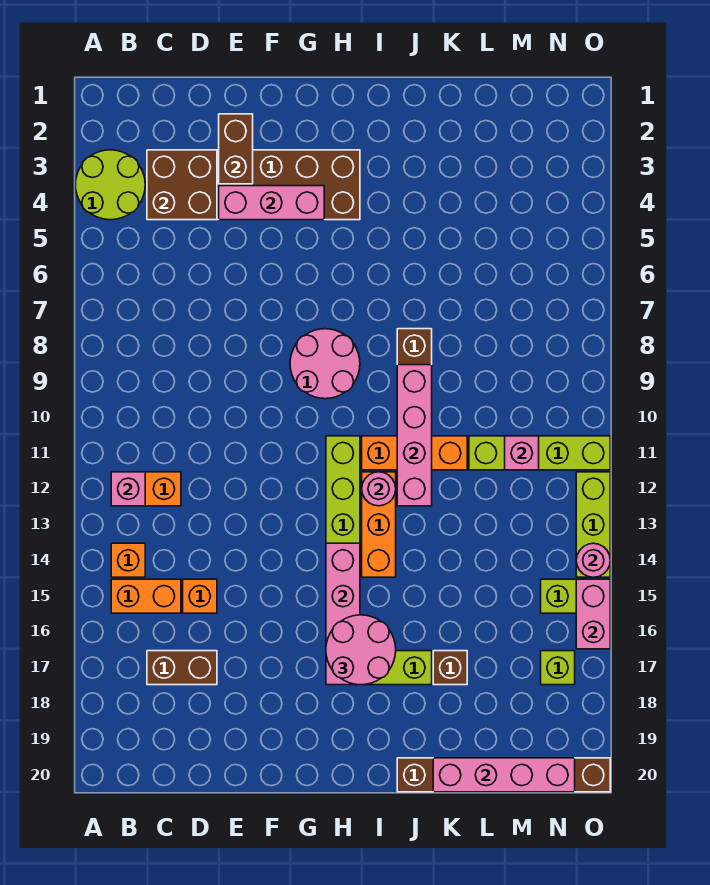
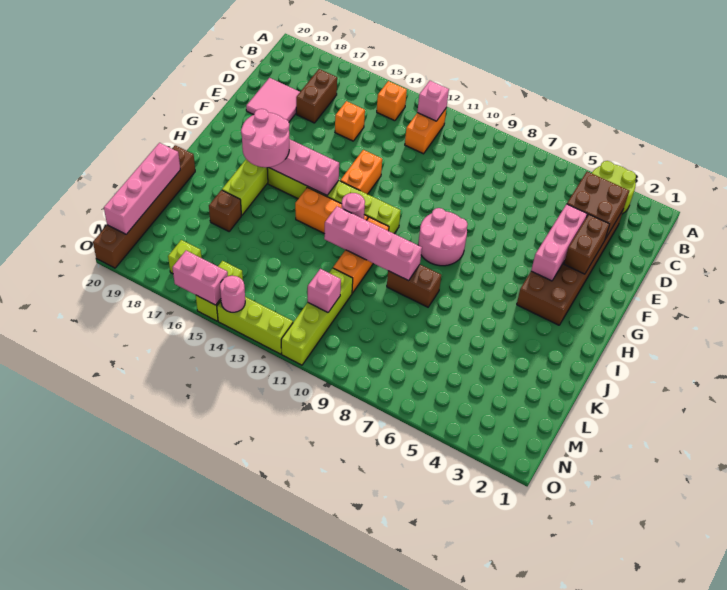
orange brick B15:C15 level 1 -> orange brick F13:G13 level 1
none -> pink tile D18:E19 level 1
brown brick E2:E3 level 2 -> brown brick E3:F3 level 2

